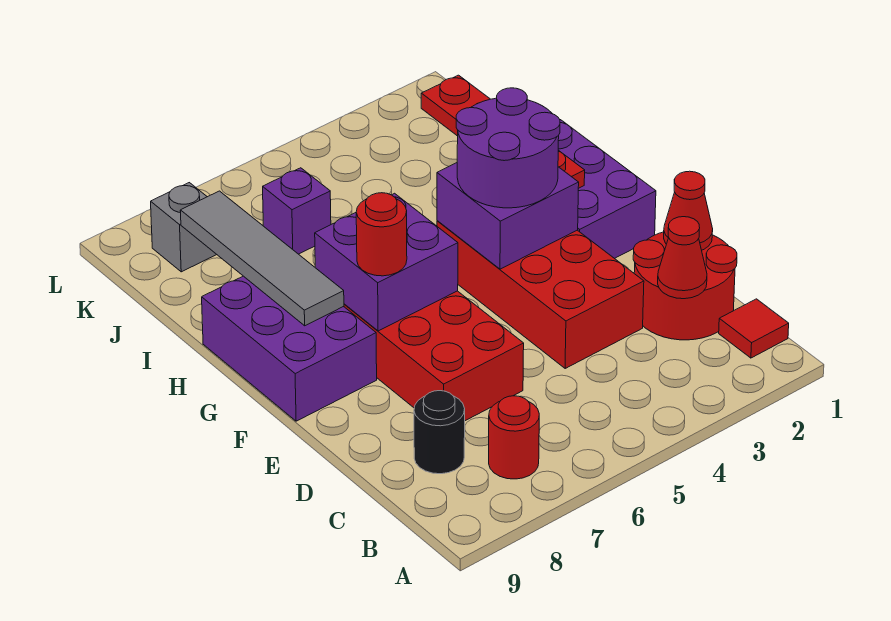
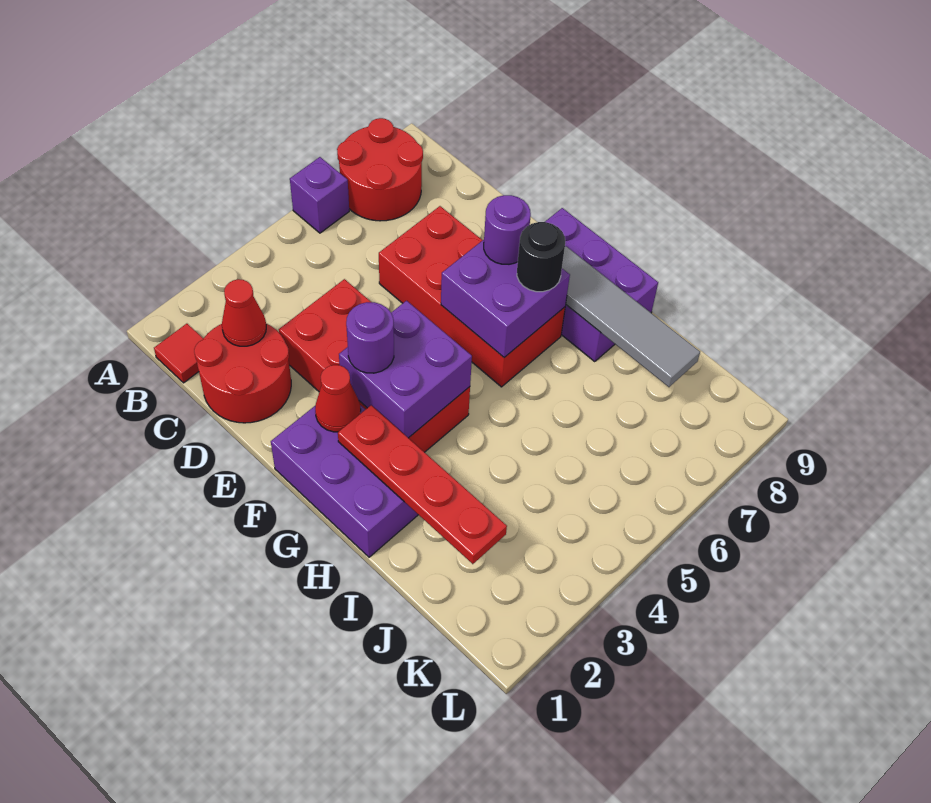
red round brick B7 level 1 -> red round brick A7:B8 level 1
black round brick C8 level 1 -> black round brick G7 level 3
red cone D1 level 2 -> red cone F2 level 2
purple round brick F3:G4 level 3 -> purple round brick F3 level 3
red round brick F7 level 3 -> purple round brick F7 level 3
purple brick J6 level 1 -> purple brick A6 level 1
grey brick K8 level 1 -> none

